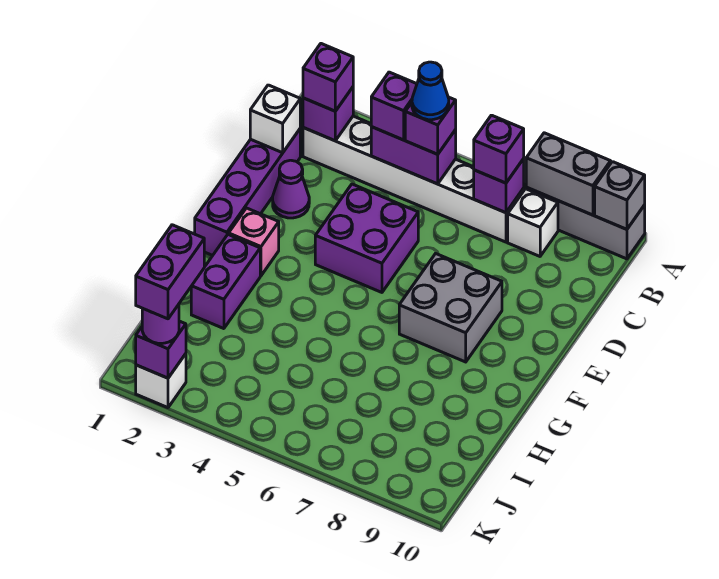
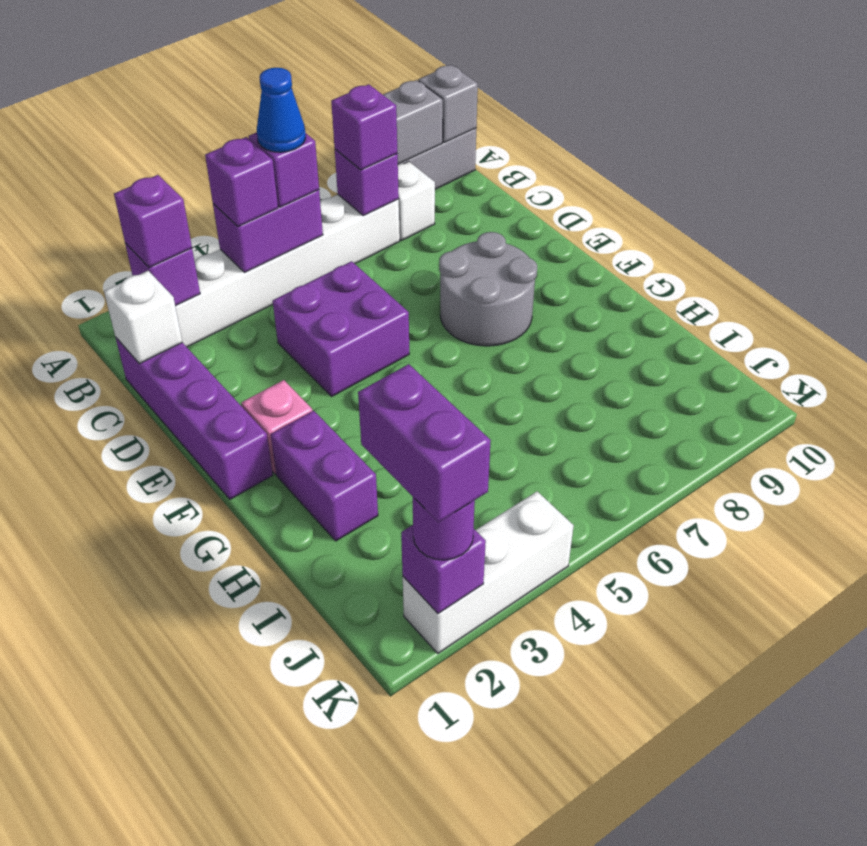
purple cone D2 level 1 -> none
grey brick E7:F8 level 1 -> grey round brick E7:F8 level 1
white brick K2 level 1 -> white brick K2:K4 level 1

